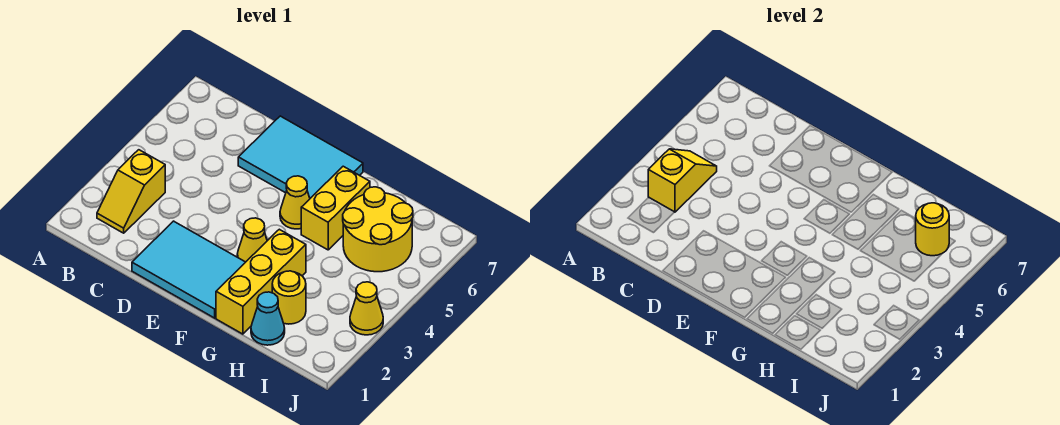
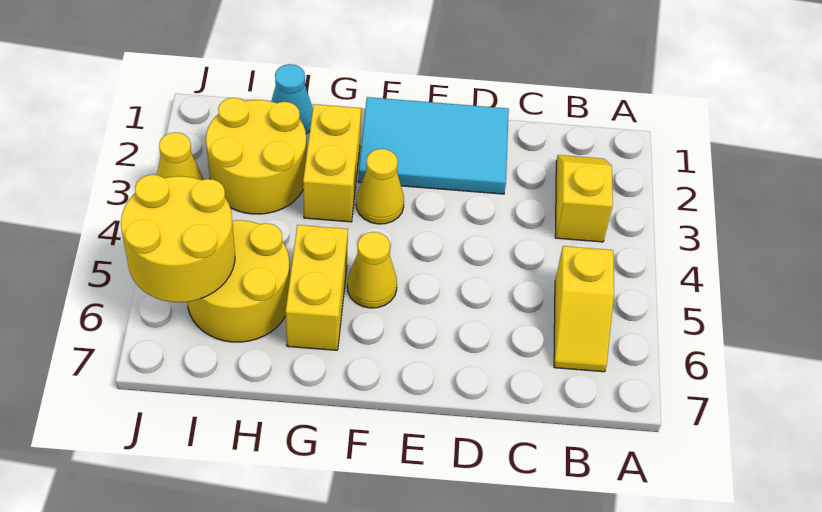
yellow slope B3:B4 level 2 top 3 -> yellow slope B5:B6 level 1 top 5
cyan tile D6:F7 level 1 -> none
yellow brick G1:G3 level 1 -> yellow brick G2:G3 level 1
yellow round brick H2 level 1 -> yellow round brick H2:I3 level 1
yellow round brick I6 level 2 -> yellow round brick I5:J6 level 2

